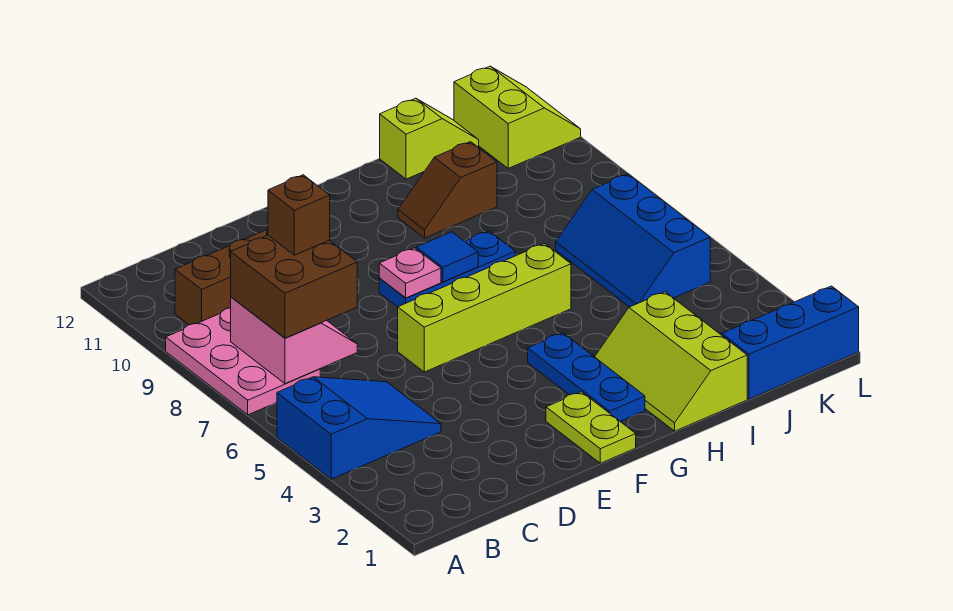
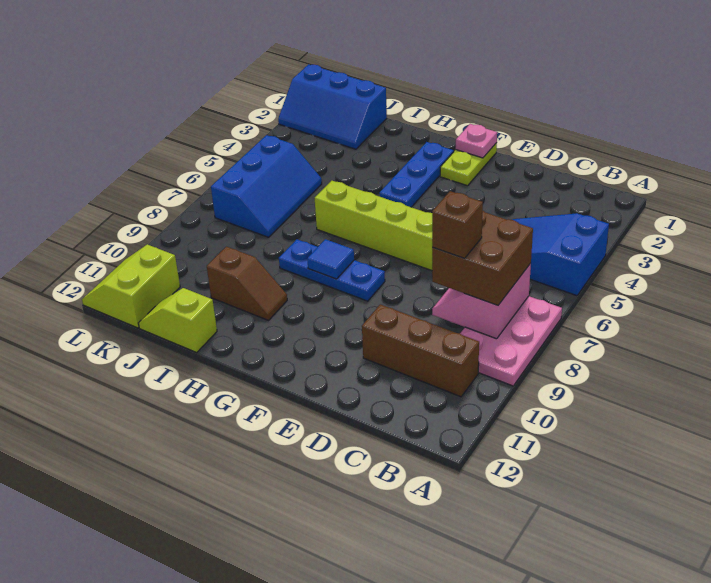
pink plate F8 level 2 -> pink plate F1 level 2
lime slope H1:I3 level 1 top I -> none

